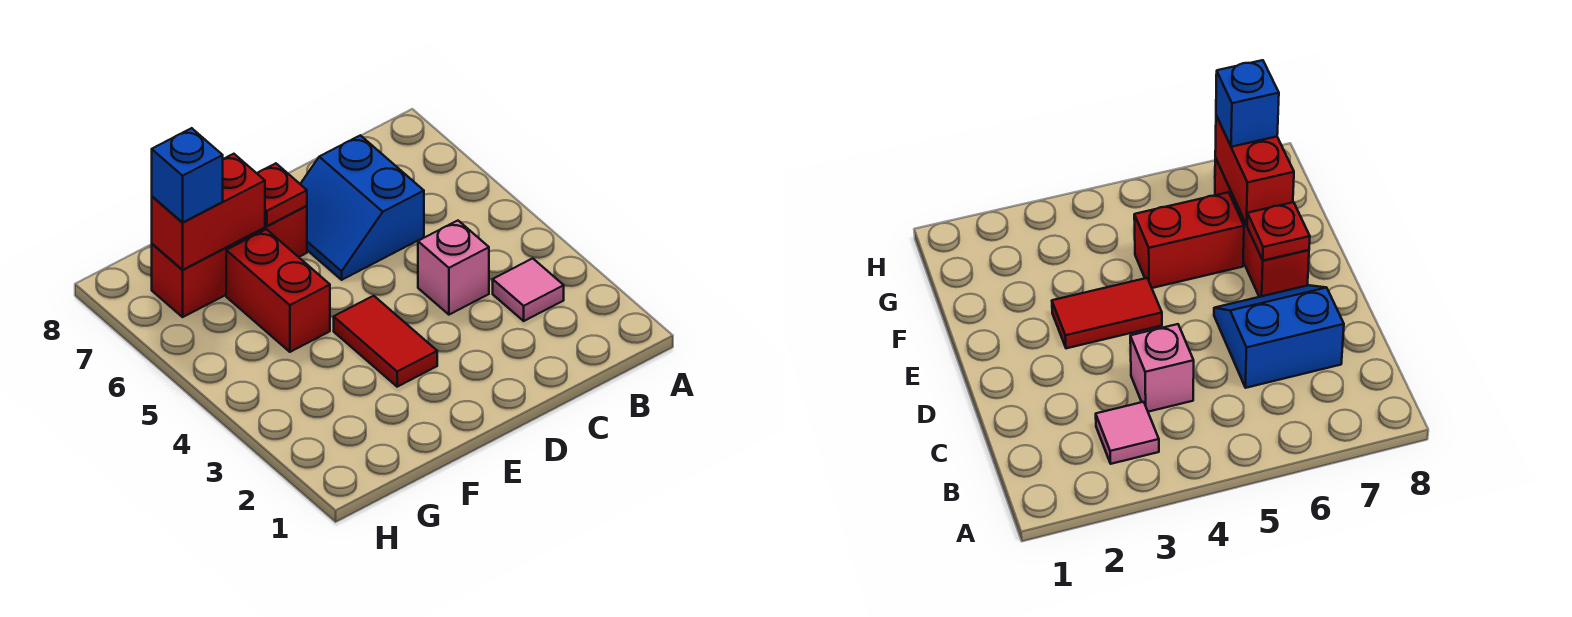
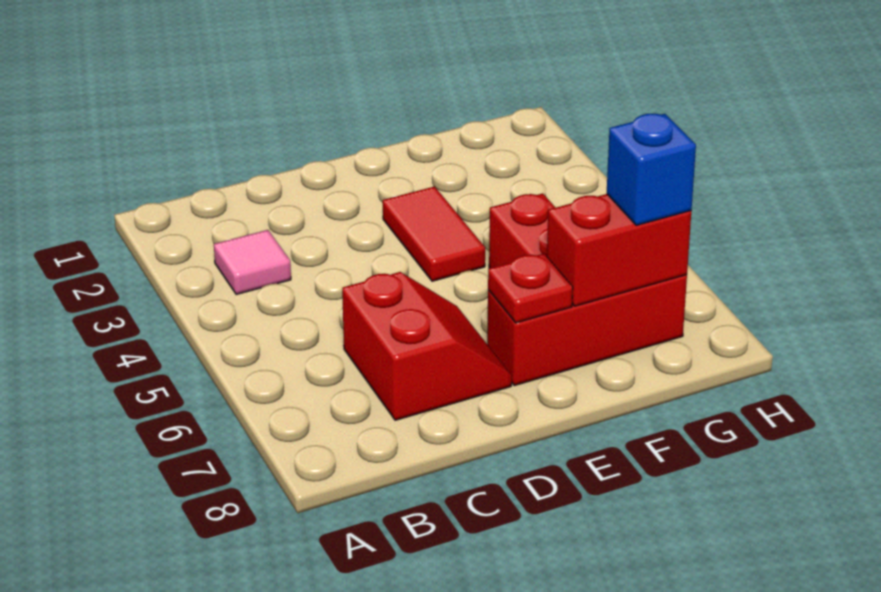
pink brick C4 level 1 -> none
blue slope C6:D7 level 1 top C -> red slope C6:D7 level 1 top C

